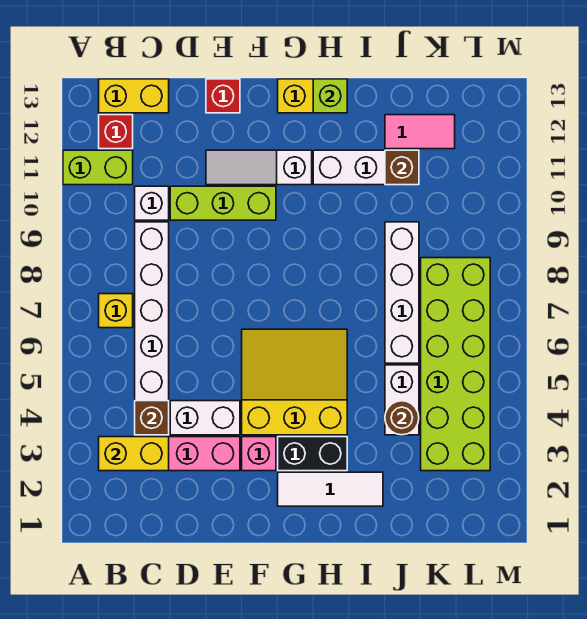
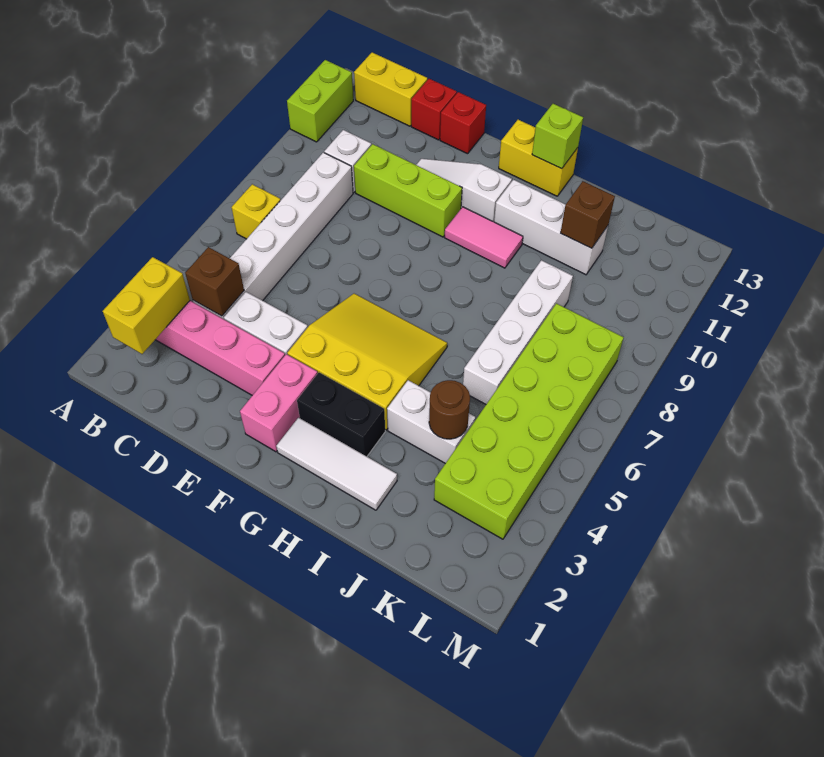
lime brick A11:B11 level 1 -> lime brick A11:A12 level 1
yellow brick B3:C3 level 2 -> yellow brick B2:B3 level 2
red brick B12 level 1 -> red brick D13 level 1
pink brick F3 level 1 -> pink brick F2:F3 level 1
white brick J4:J5 level 1 -> white brick I4:J4 level 1
pink tile J12:K12 level 1 -> pink tile G10:H10 level 1

